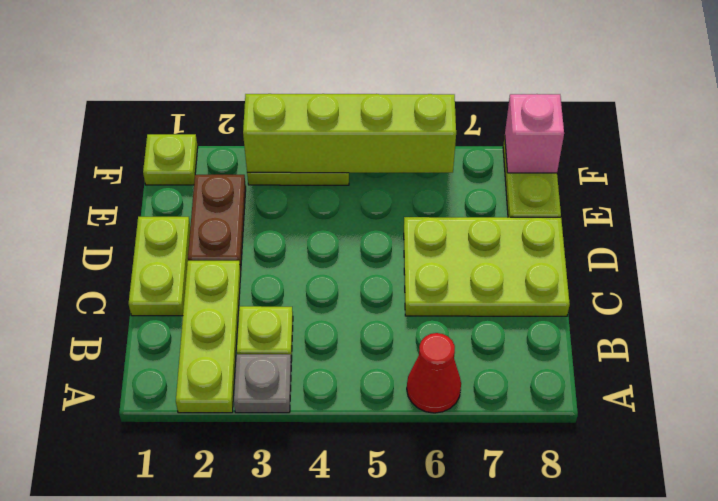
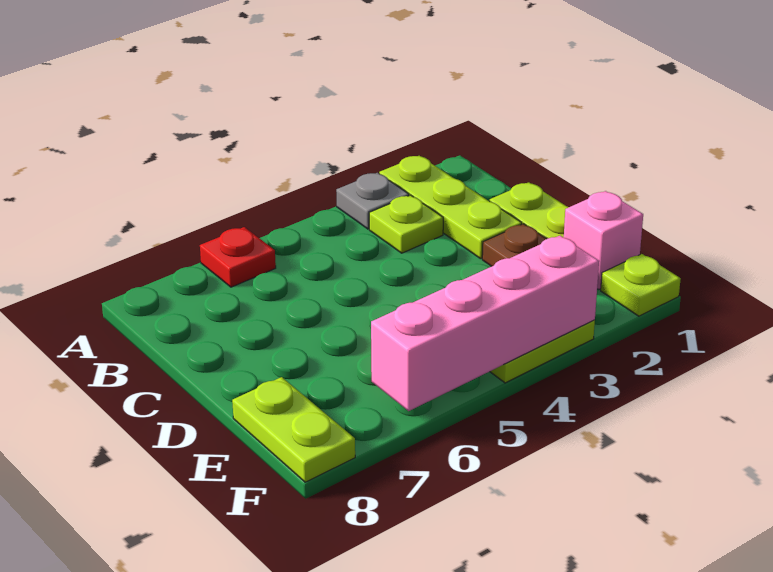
red cone A6 level 1 -> red plate A6 level 1
lime plate C6:D8 level 1 -> none
lime brick F3:F6 level 2 -> pink brick F3:F6 level 2
pink brick F8 level 2 -> pink brick E1 level 1

